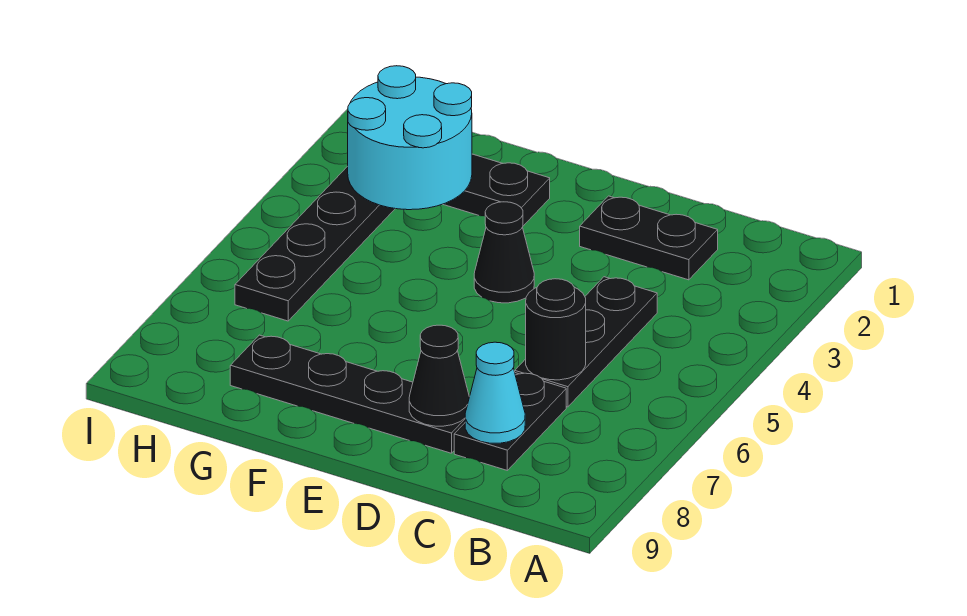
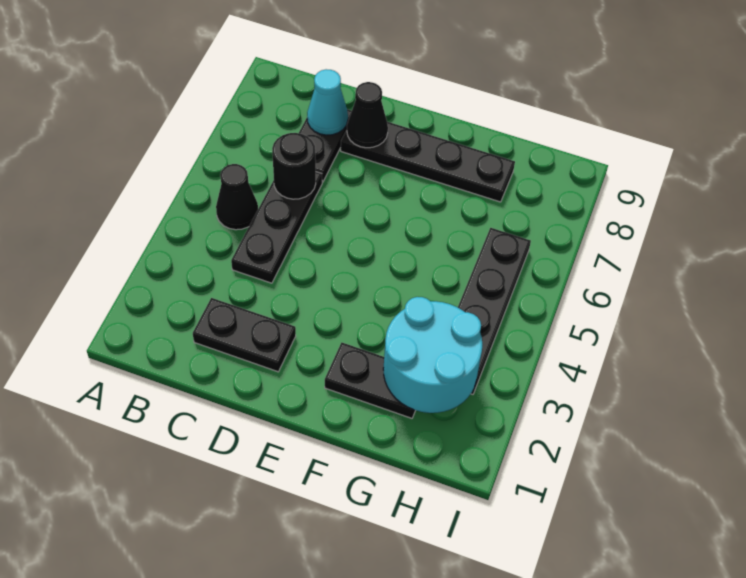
black cone E4 level 1 -> black cone B5 level 1

